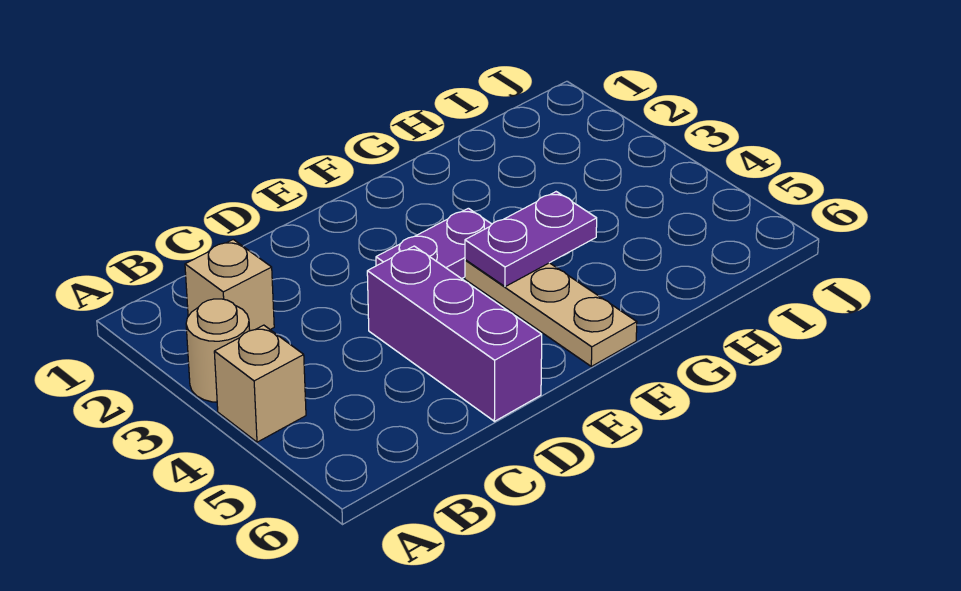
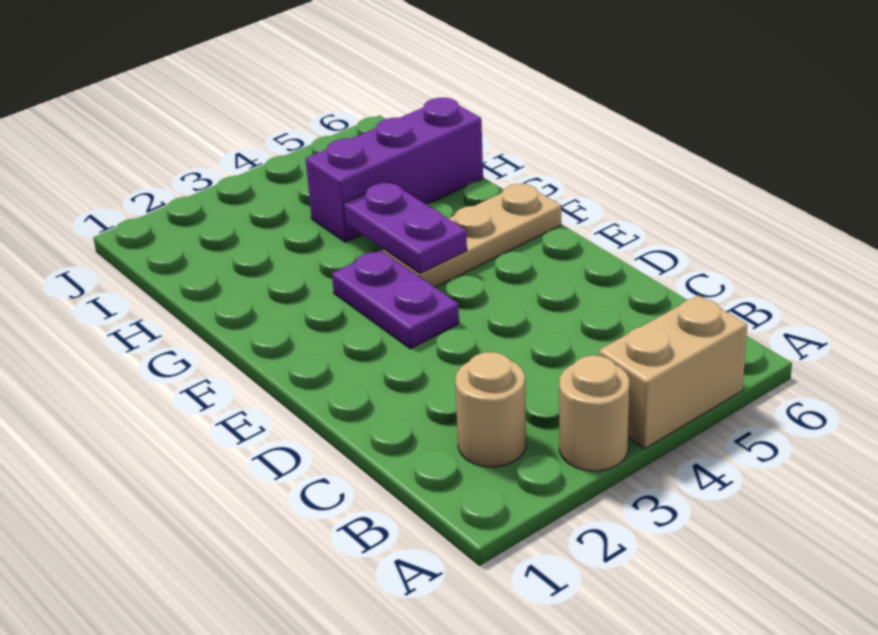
tan brick A4 level 1 -> tan brick A4:A5 level 1
tan brick B2 level 1 -> tan round brick B2 level 1
purple brick D4:D6 level 1 -> purple brick H4:H6 level 1

